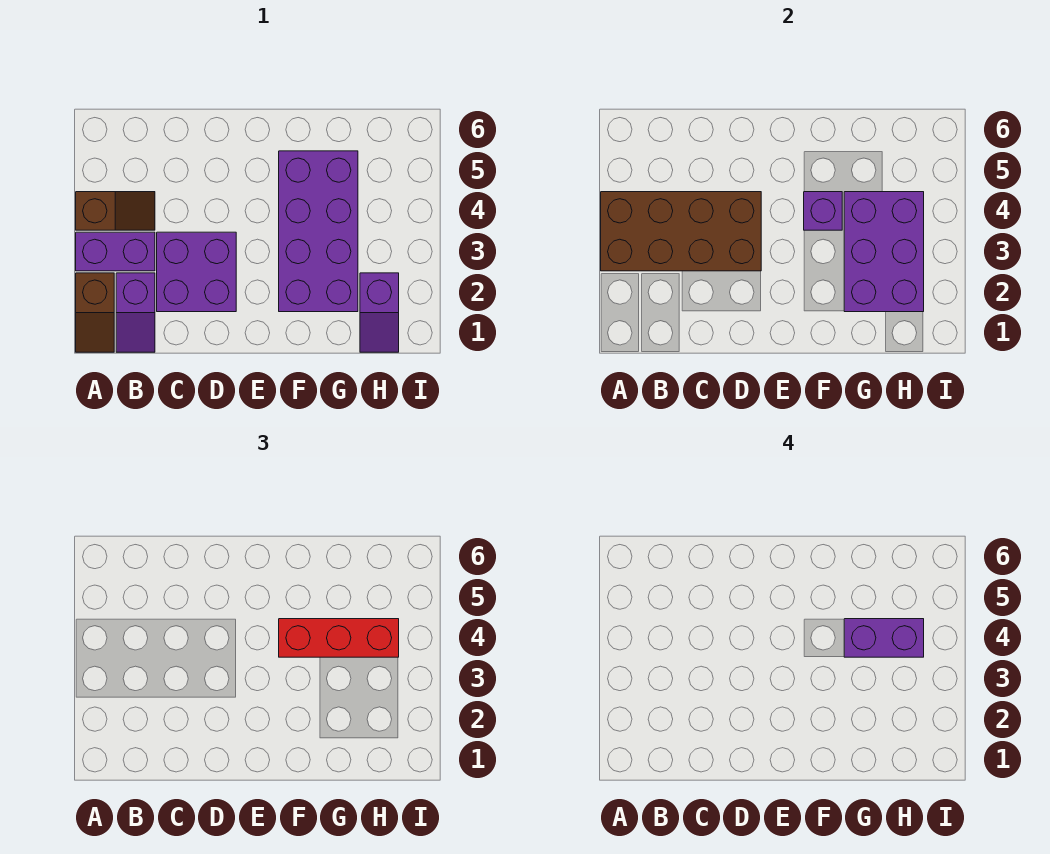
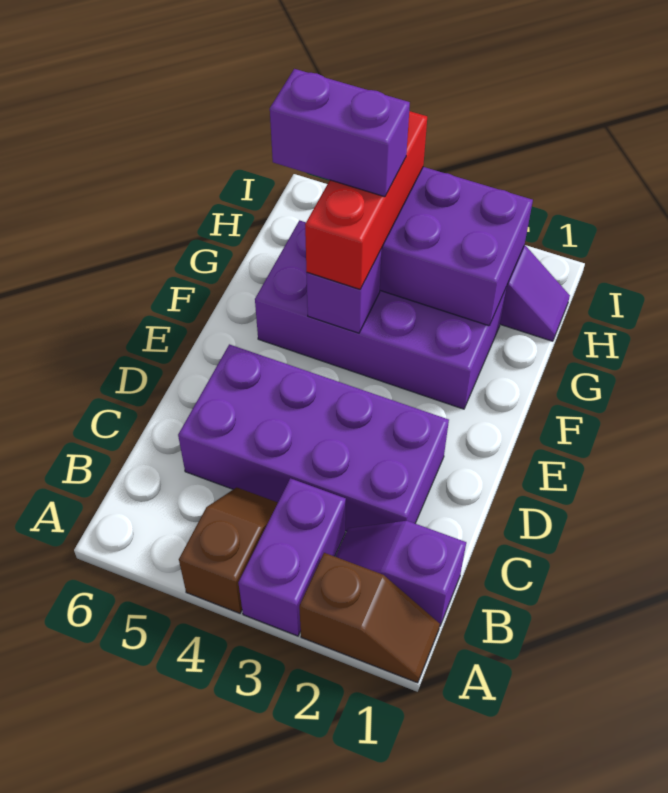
brown brick A3:D4 level 2 -> none
purple slope B1:B2 level 1 top 2 -> purple slope B1:B2 level 1 top 1
purple brick C2:D3 level 1 -> purple brick C2:D5 level 1
purple brick G4:H4 level 4 -> purple brick G4:G5 level 4

